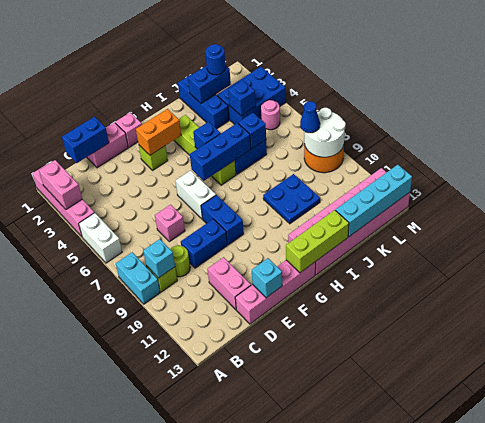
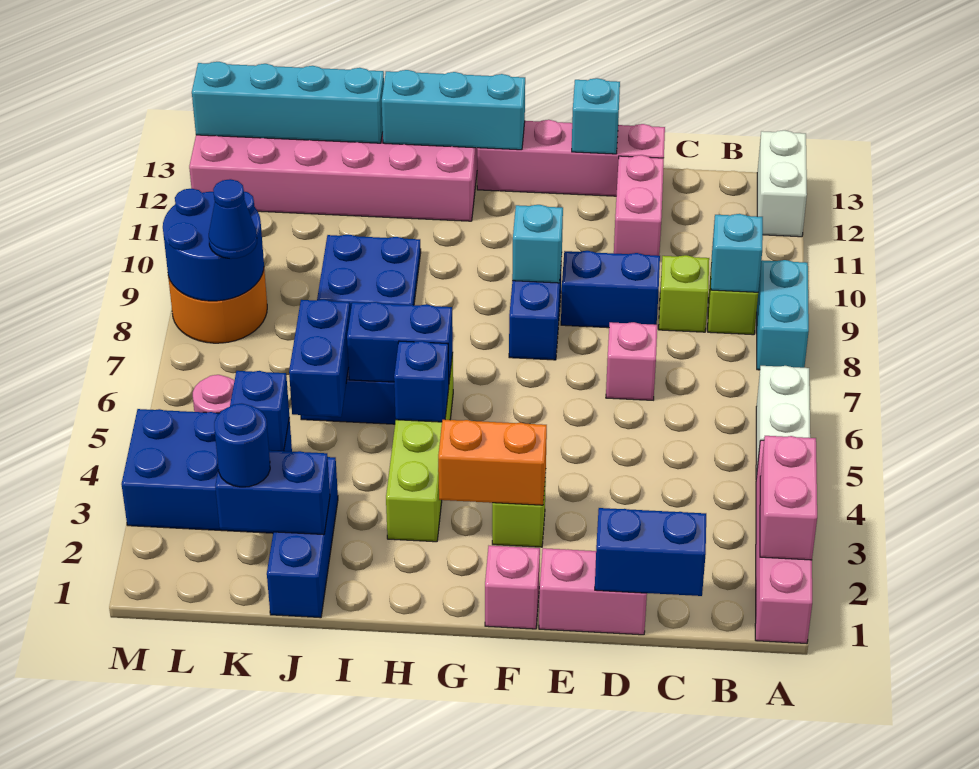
lime round brick C9 level 1 -> lime brick C9 level 1
white brick F6:F7 level 1 -> white brick A12:A13 level 1
none -> cyan brick F9 level 2
blue brick G6:I6 level 2 -> blue brick H6:I6 level 2
lime brick G13:I13 level 2 -> cyan brick G13:I13 level 2
blue brick J6 level 2 -> blue brick J5:J6 level 2
white round brick L8:M9 level 2 -> blue round brick L8:M9 level 2

